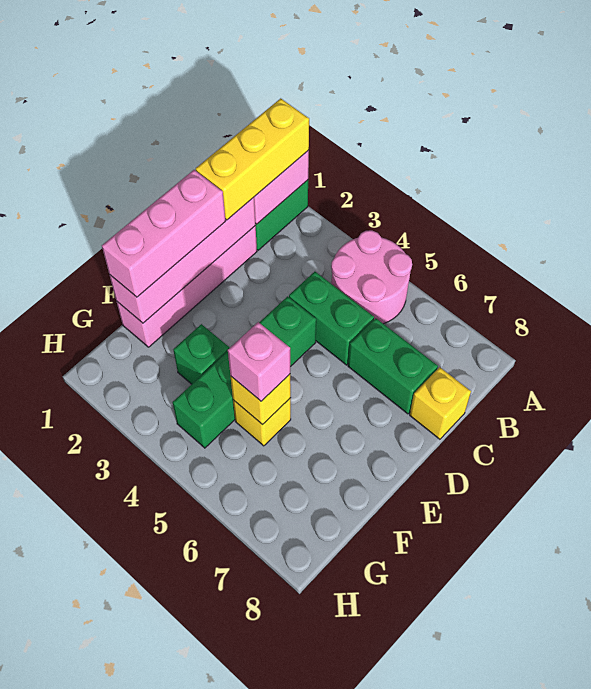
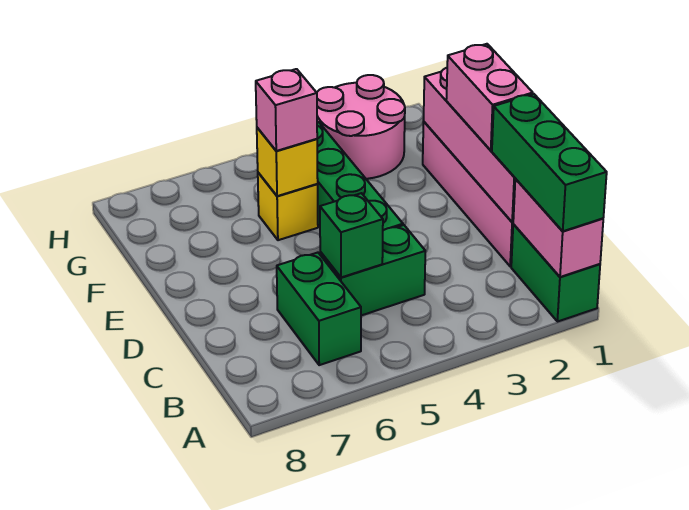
yellow brick A1:C1 level 3 -> green brick A1:C1 level 3
pink round brick A4:B5 level 1 -> pink round brick G2:H3 level 1
green brick C6:C7 level 1 -> green brick B6:C6 level 1
yellow brick C8 level 1 -> none
pink brick D1:F1 level 3 -> pink brick D1:E1 level 3
green brick F3 level 1 -> green brick C5 level 2

